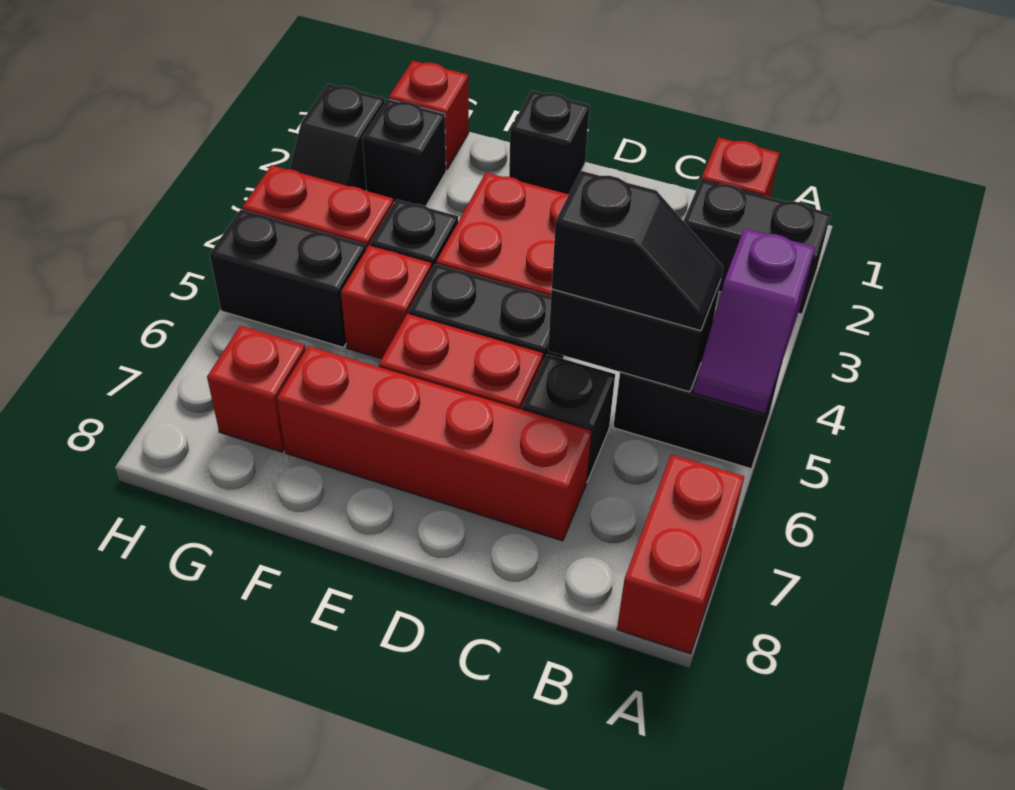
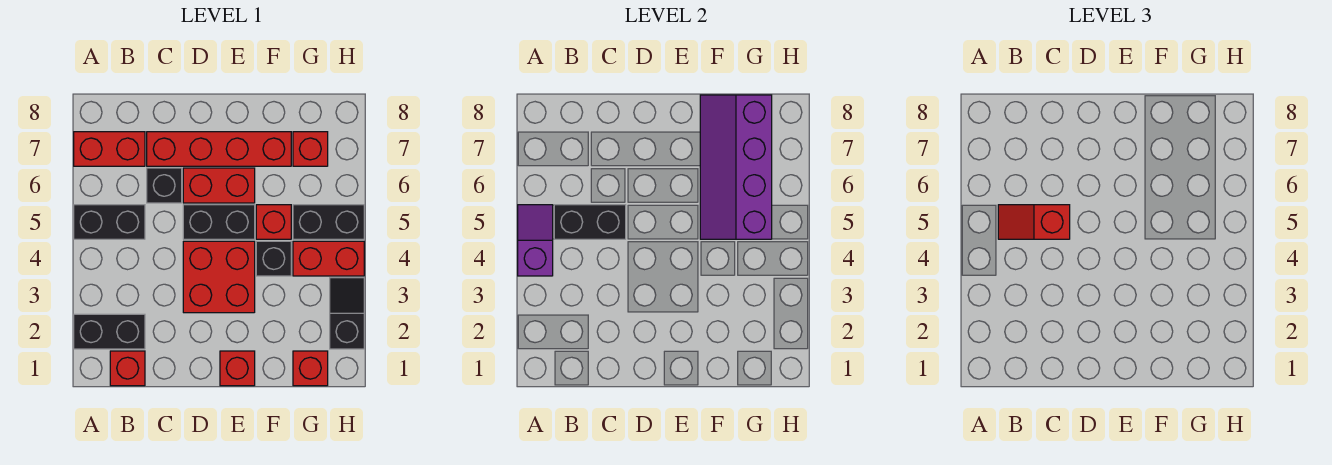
red brick A7:A8 level 1 -> red brick A7:B7 level 1
black slope B5:C5 level 3 top C -> red slope B5:C5 level 3 top C
black brick E1 level 1 -> red brick E1 level 1
none -> purple slope F5:G8 level 2 top G
black brick G2 level 1 -> none

